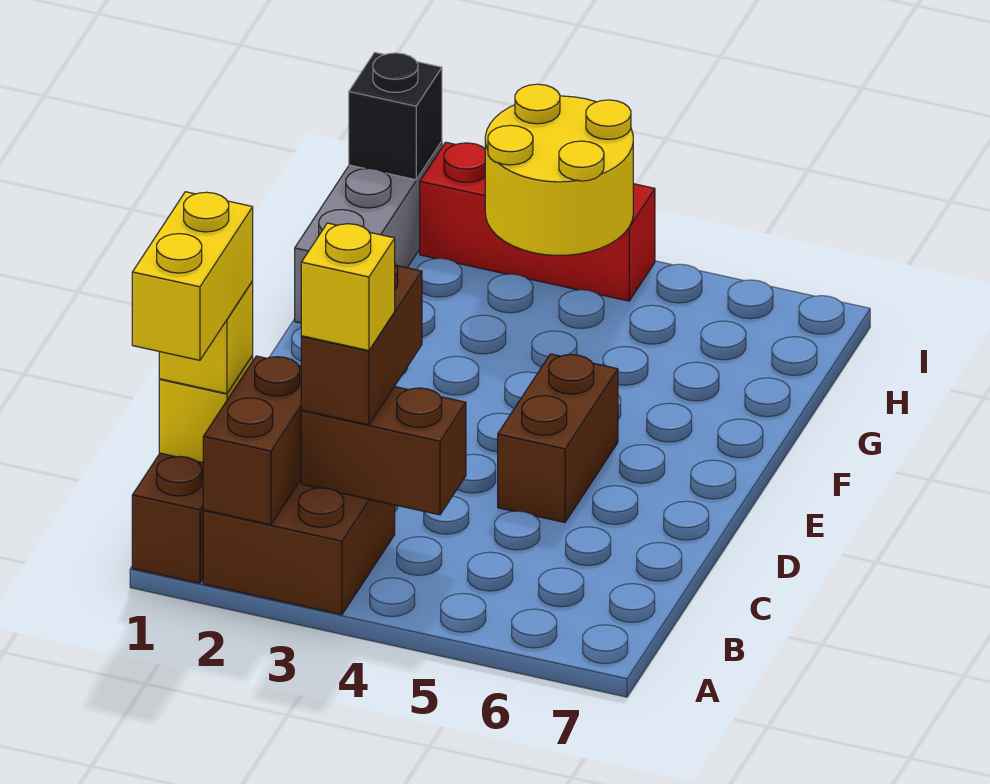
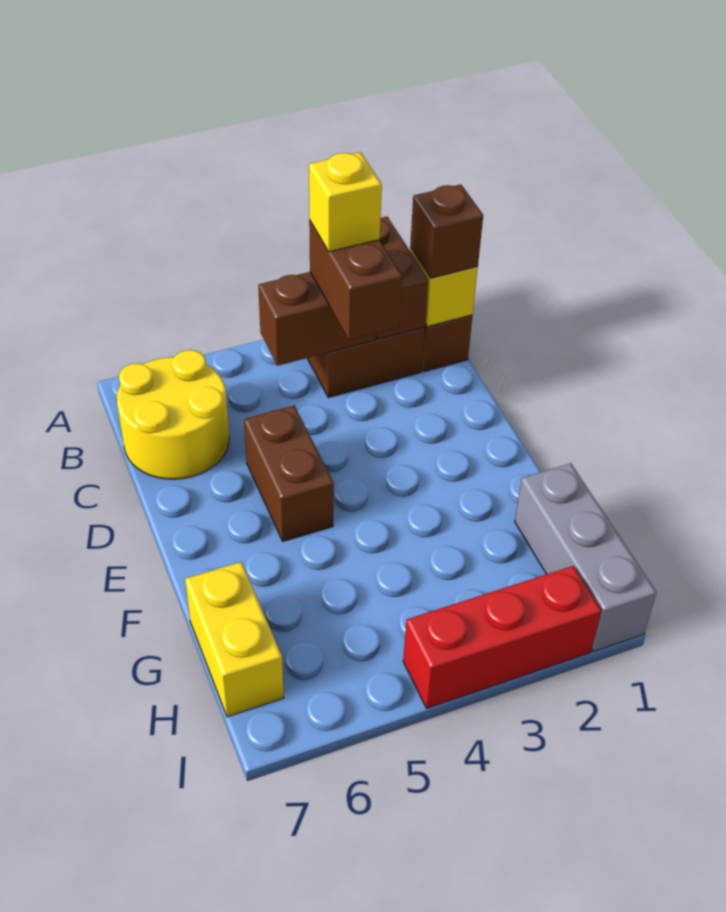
yellow brick A1:B1 level 4 -> yellow brick G7:H7 level 1
yellow brick B1 level 3 -> brown brick B1 level 3
yellow round brick H3:I4 level 2 -> yellow round brick B6:C7 level 1
black brick I1 level 2 -> none

